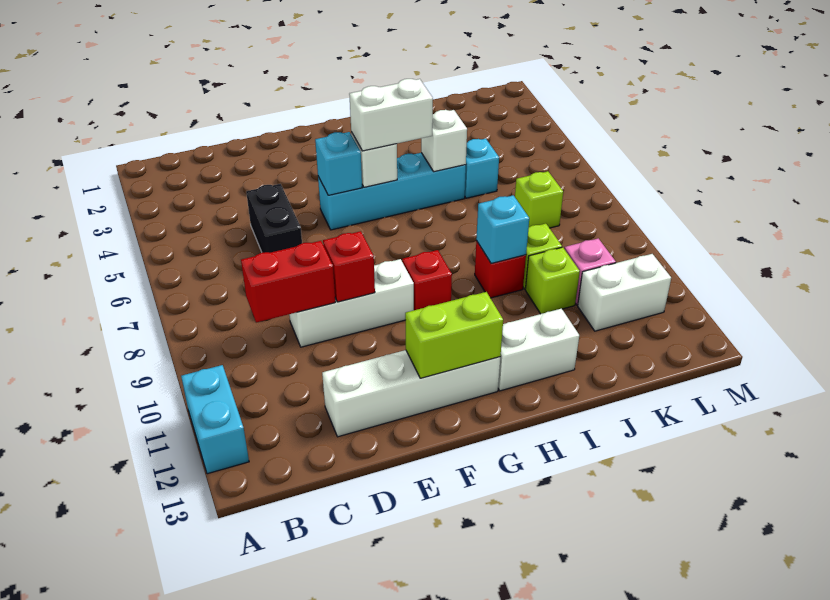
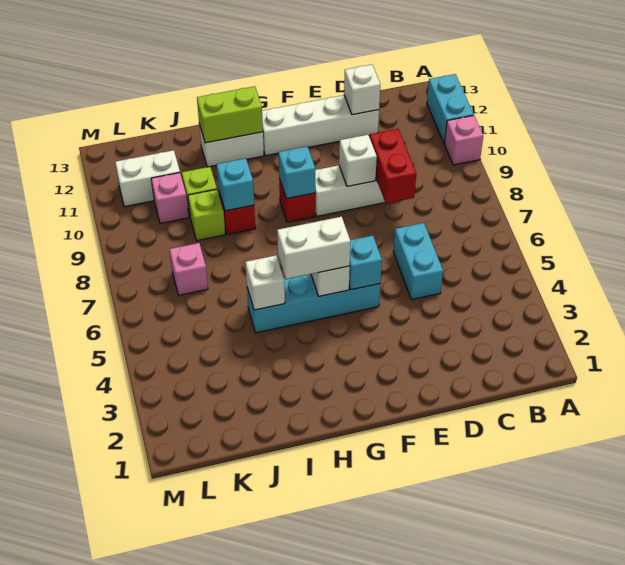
none -> pink brick A10 level 1
red brick C9:D9 level 2 -> red brick D8:D9 level 2
black brick D5:D6 level 1 -> cyan brick D5:D6 level 1
none -> white brick D12 level 2
red brick E9 level 2 -> white brick E9 level 2
lime brick F12:G12 level 2 -> lime brick H12:I12 level 2
cyan brick J5 level 1 -> cyan brick G9 level 2
lime brick K7 level 1 -> pink brick K7 level 1

